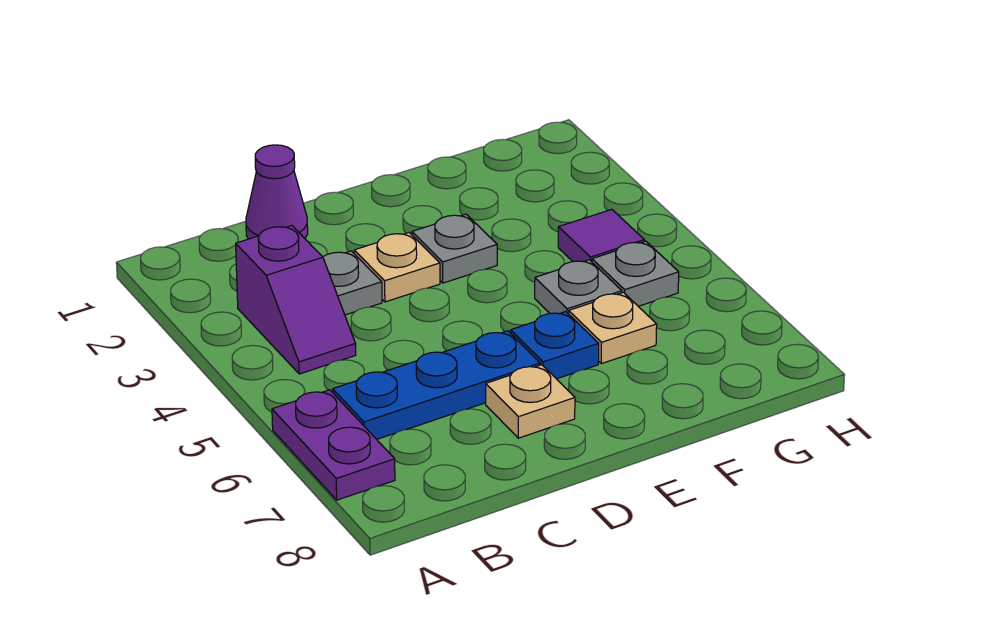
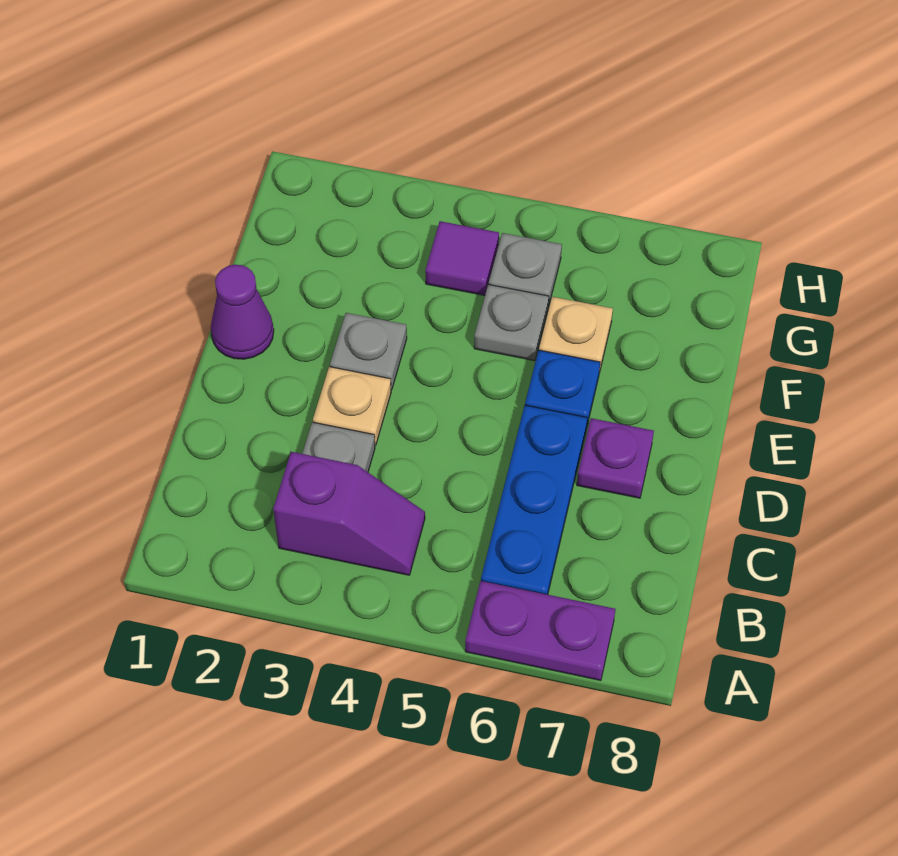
purple cone C1 level 1 -> purple cone E1 level 1
tan plate D7 level 1 -> purple plate D7 level 1

